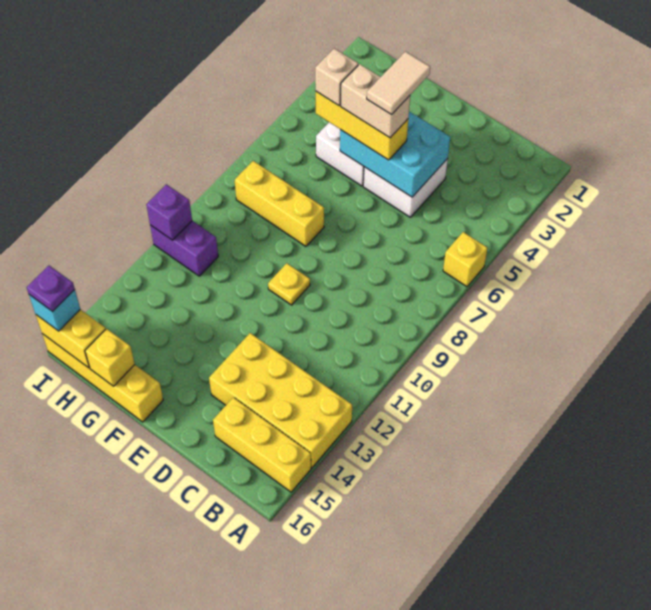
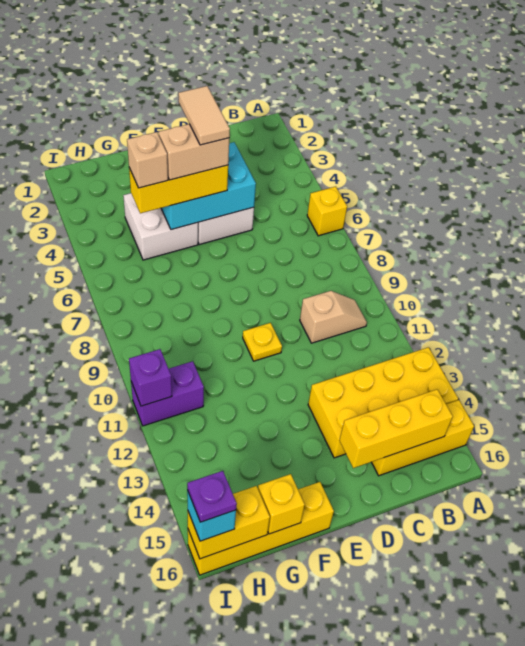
none -> tan slope B10:C10 level 1 top C
yellow brick F8:H8 level 1 -> yellow brick B15:D15 level 2

